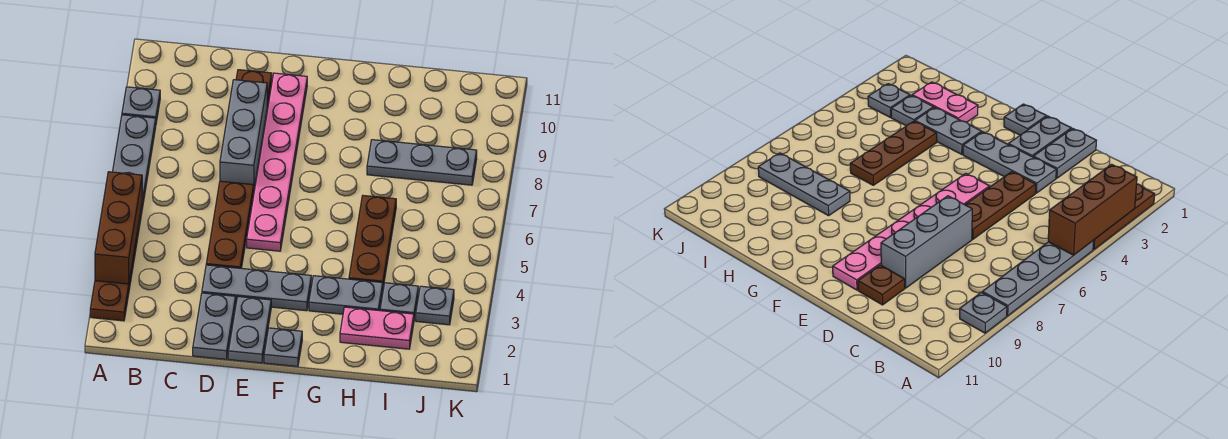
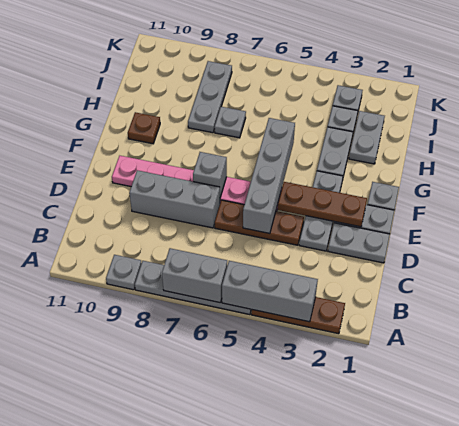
brown brick A3:A5 level 2 -> grey brick A3:A5 level 2
none -> grey brick A6:A7 level 2
none -> grey brick D5:G5 level 2
brown plate D10 level 1 -> brown plate G10 level 1
none -> grey brick E7 level 2
pink plate H2:I2 level 1 -> grey plate H2:I2 level 1
brown plate H4:H6 level 1 -> brown plate E2:E4 level 2
none -> grey plate H7 level 1

